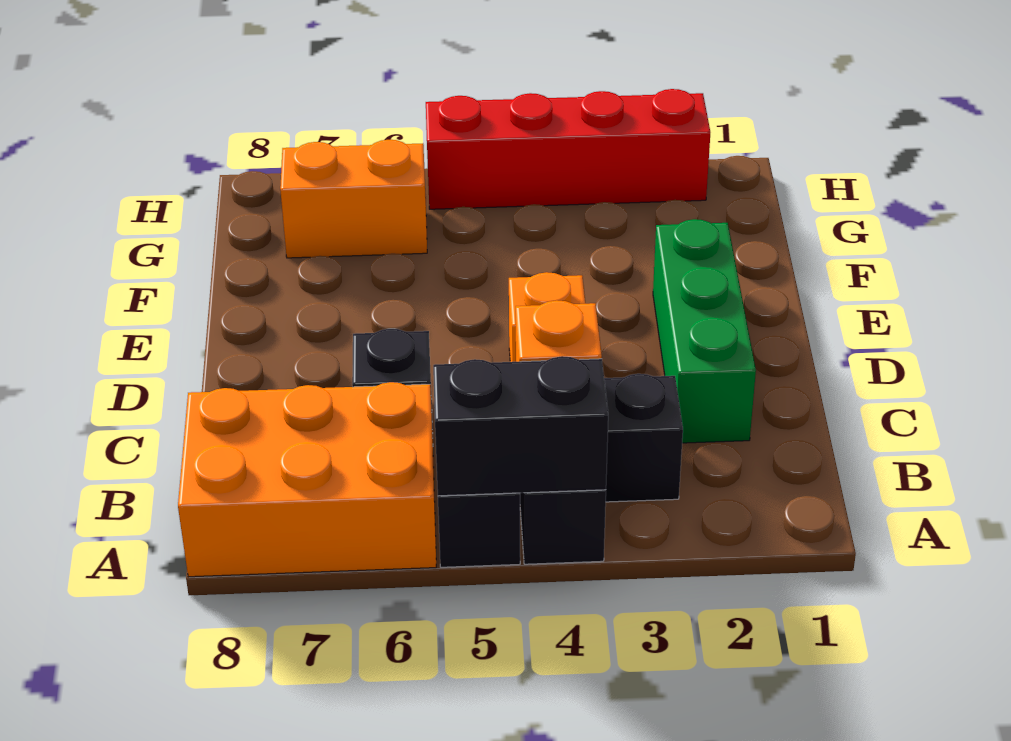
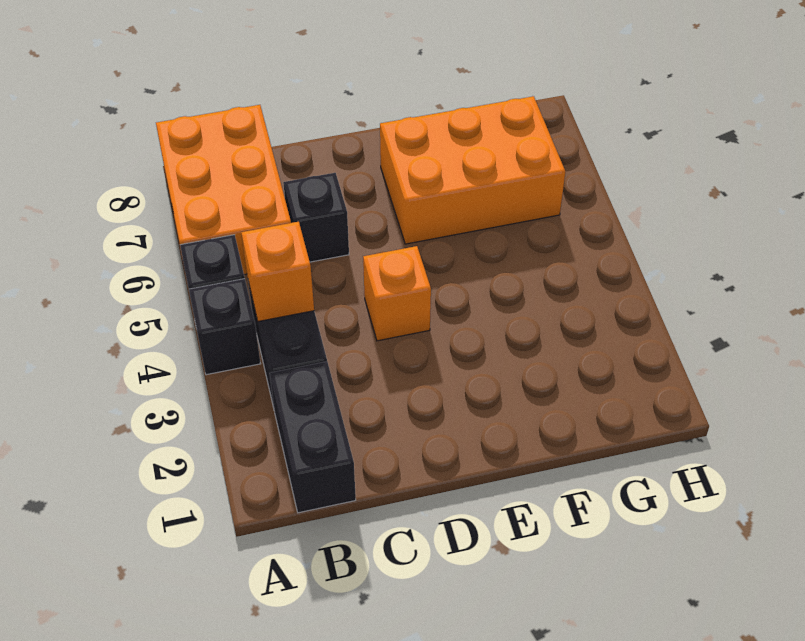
black brick A4:A5 level 2 -> black brick B1:B2 level 1
green brick C2:E2 level 1 -> none
orange brick G6:G7 level 1 -> orange brick E6:G7 level 1
red brick H2:H5 level 1 -> none

